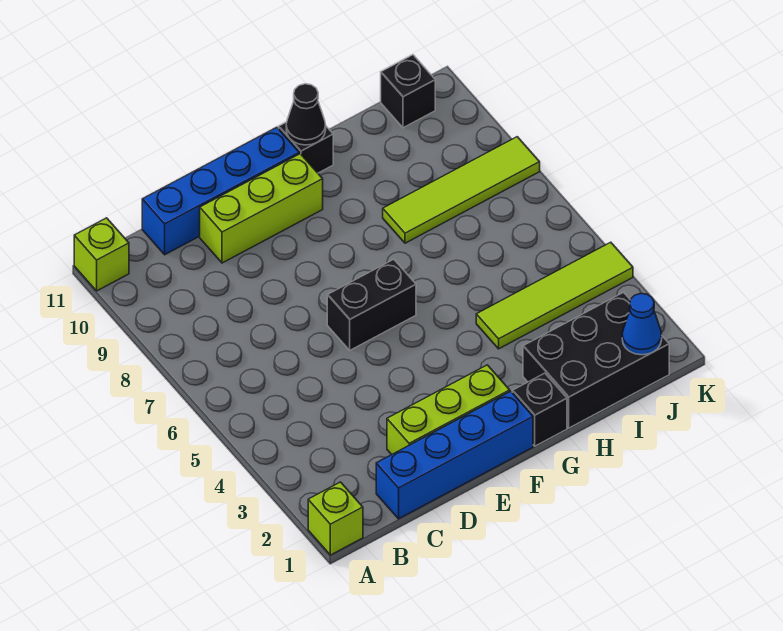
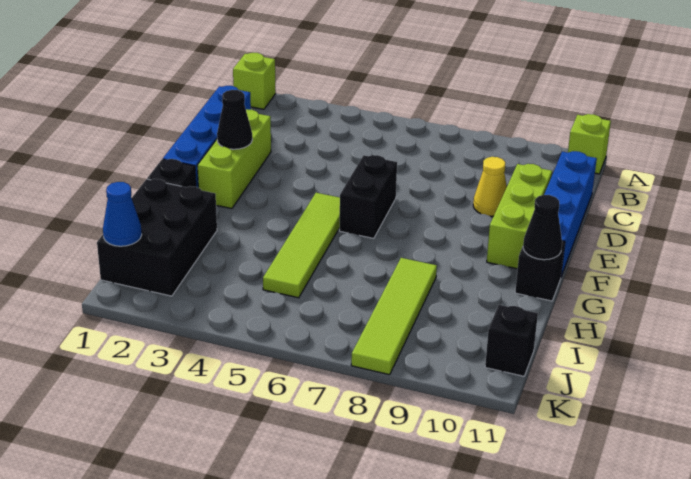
none -> yellow cone D9 level 1
none -> black cone E2 level 2
lime tile H4:K4 level 1 -> lime tile F5:I5 level 1

